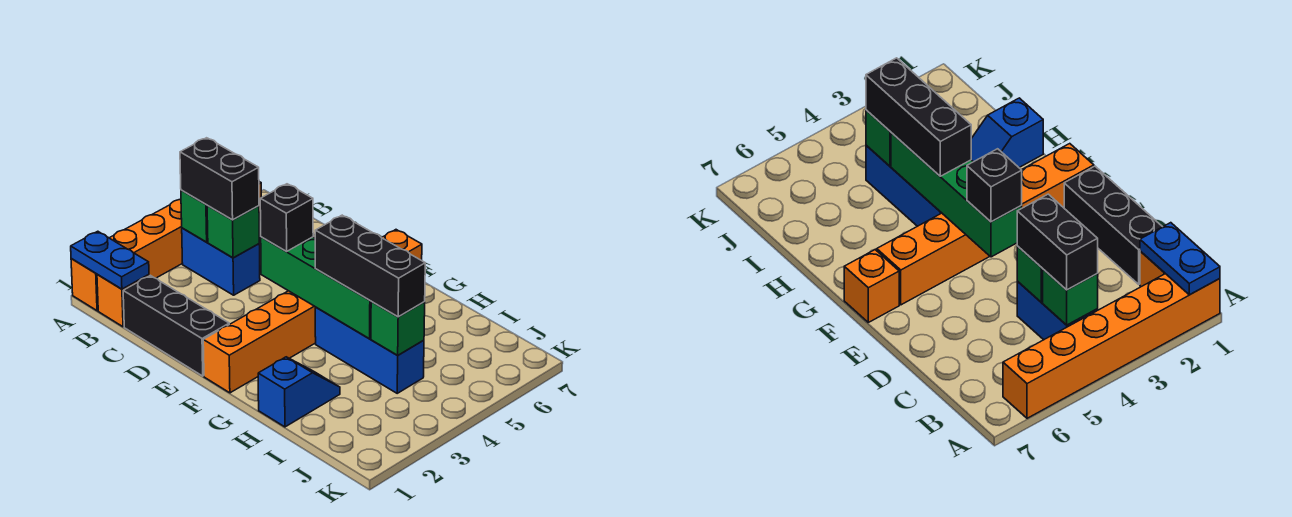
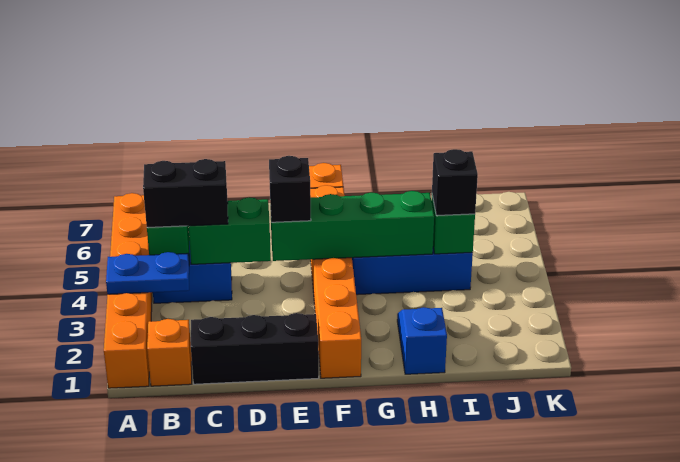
blue plate A1:B1 level 2 -> blue plate A3:B3 level 2
green brick C4 level 2 -> green brick C4:D4 level 2
black brick G4:I4 level 3 -> black brick I4 level 3

